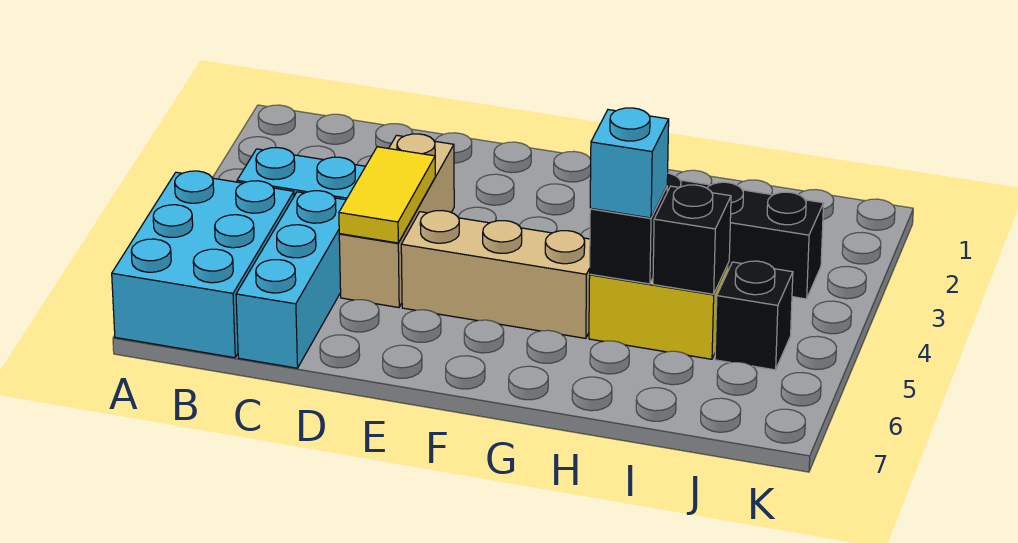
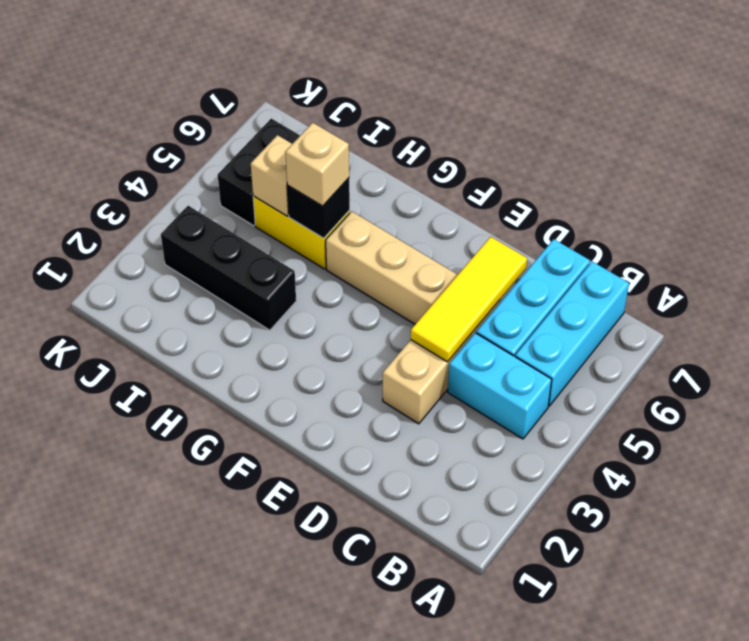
cyan brick A5:B7 level 1 -> cyan brick B5:B7 level 1
yellow tile D4:D5 level 2 -> yellow tile D4:D6 level 2
cyan brick H5 level 3 -> tan brick H5 level 3
black brick I5 level 2 -> tan brick I5 level 2
black brick J5 level 1 -> black brick J5:J6 level 1

